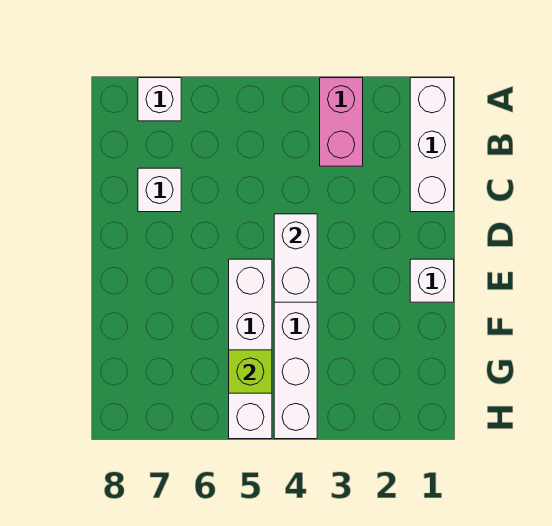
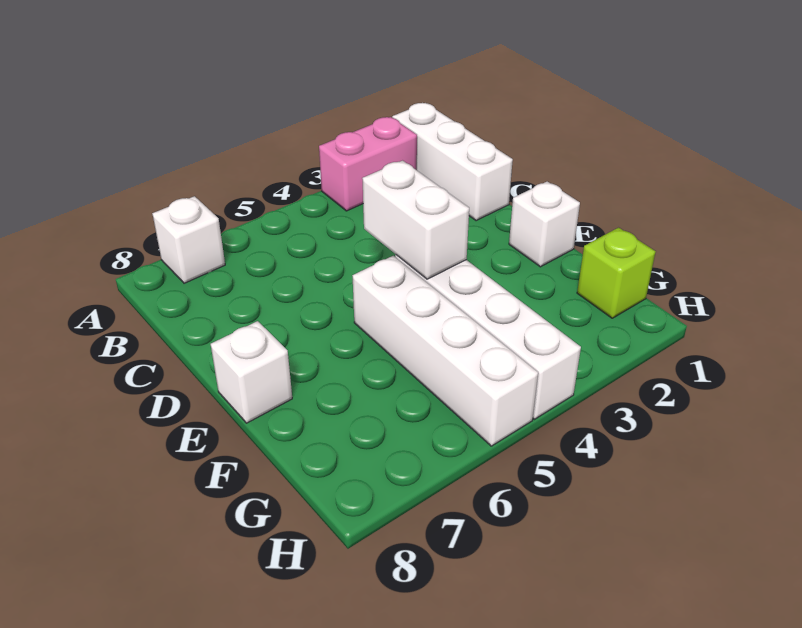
pink brick A3:B3 level 1 -> pink brick A2:A3 level 1
white brick C7 level 1 -> white brick E8 level 1
lime brick G5 level 2 -> lime brick G1 level 1

